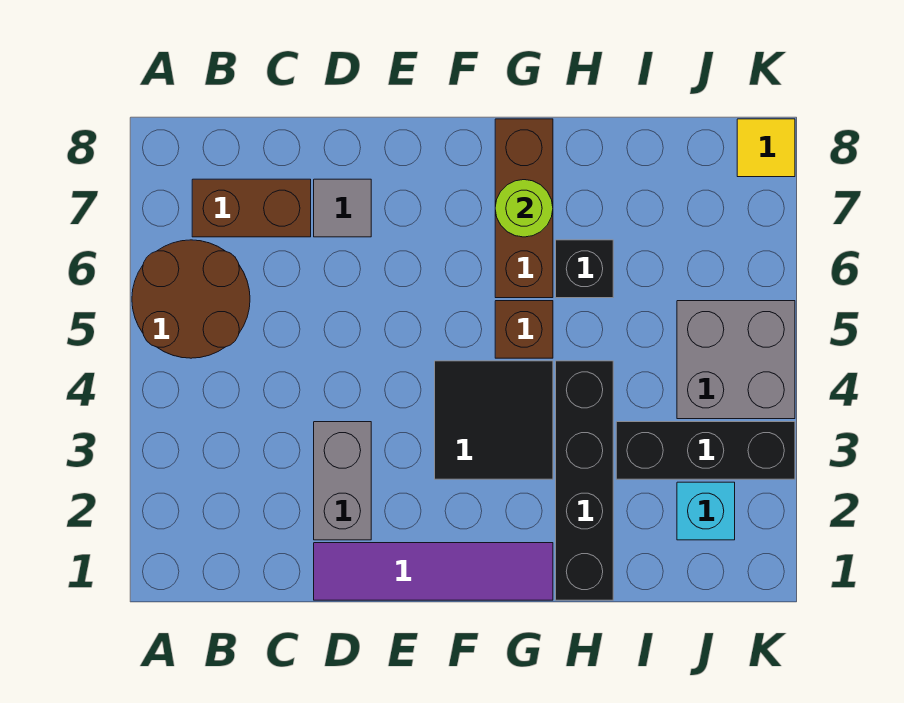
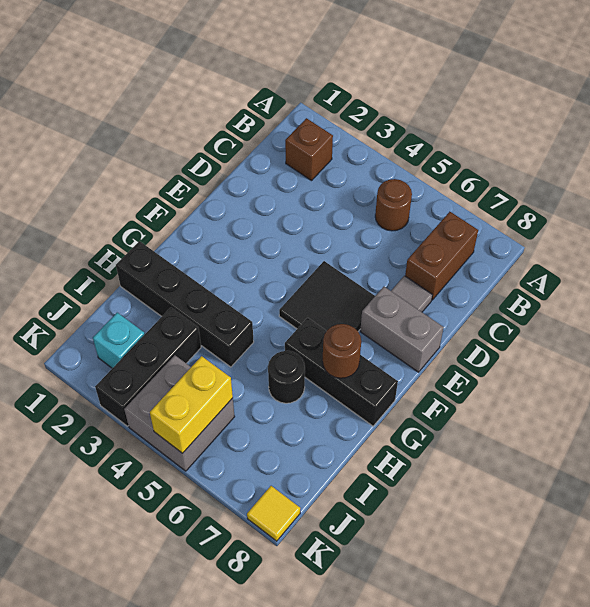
brown round brick A5:B6 level 1 -> brown round brick B5 level 1
purple tile D1:G1 level 1 -> none
grey brick D2:D3 level 1 -> grey brick E7:E8 level 1
black tile F3:G4 level 1 -> black tile E5:F6 level 1
brown brick G5 level 1 -> brown brick B2 level 1
brown brick G6:G8 level 1 -> black brick G6:G8 level 1
lime round brick G7 level 2 -> brown round brick G7 level 2
black brick H6 level 1 -> black round brick H6 level 1
none -> yellow brick J5:K5 level 2

